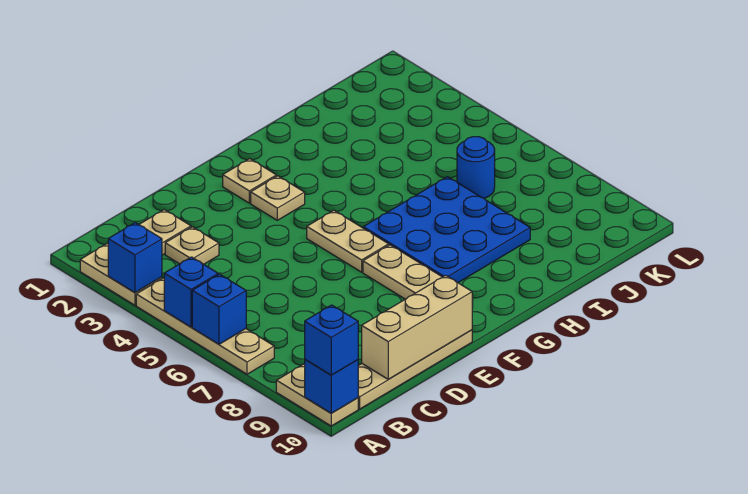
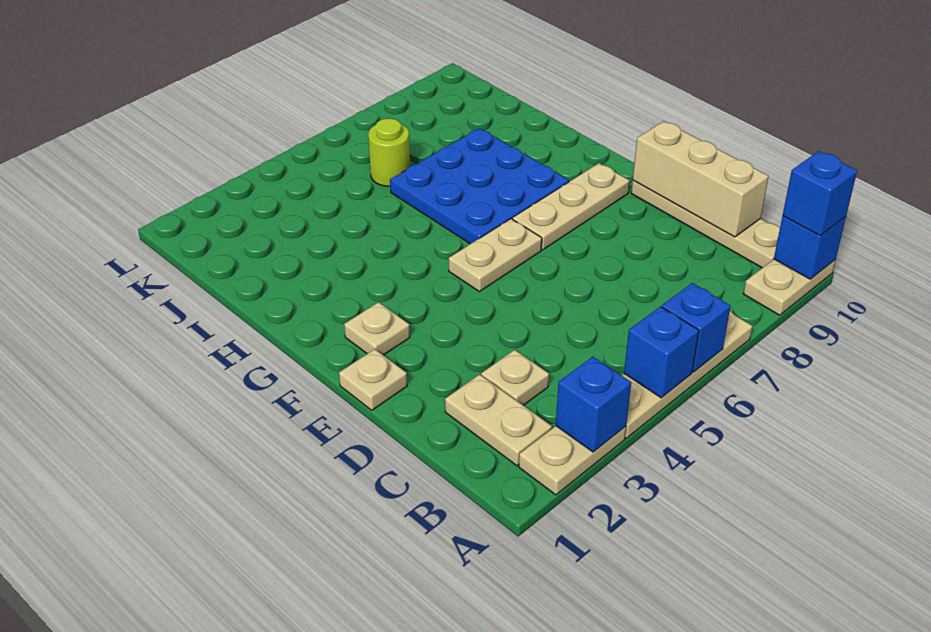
tan plate F3 level 1 -> tan plate E1 level 1
blue round brick J6 level 1 -> lime round brick J6 level 1

